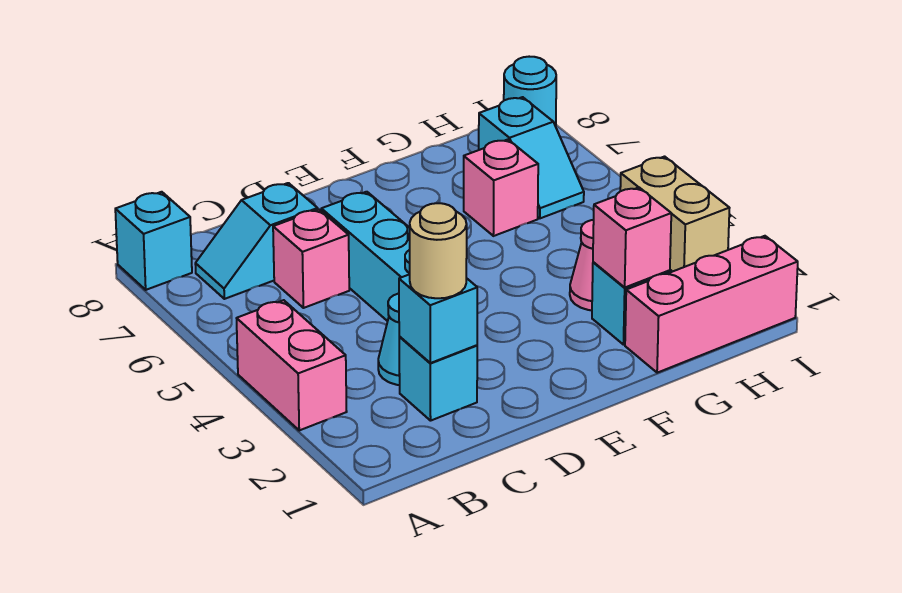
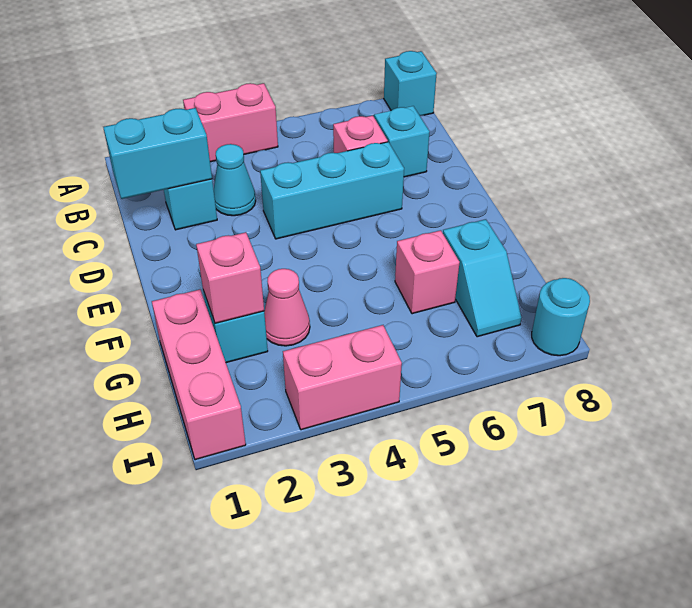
cyan brick C2 level 2 -> cyan brick C1:C2 level 2
tan round brick C2 level 3 -> none
cyan slope H6:H7 level 1 top 7 -> cyan slope G7:H7 level 1 top G
tan brick I3:I4 level 1 -> pink brick I3:I4 level 1

